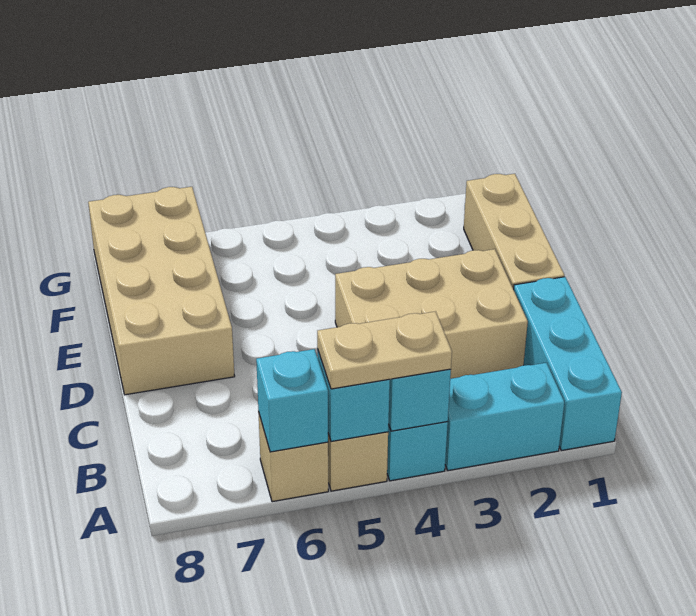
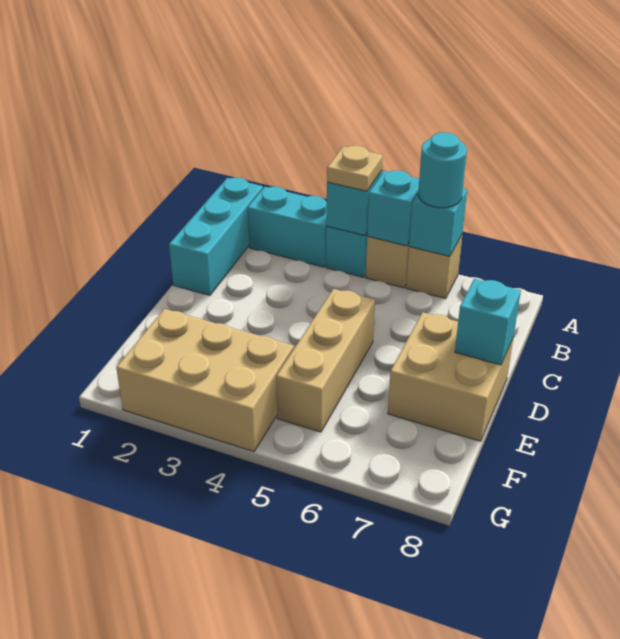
tan plate A4:A5 level 3 -> tan plate A4 level 3
none -> cyan round brick A6 level 3
tan brick C2:D4 level 1 -> tan brick F2:G4 level 1
tan brick D1:F1 level 1 -> tan brick D5:F5 level 1
tan brick D7:G8 level 1 -> tan brick D7:E8 level 1
none -> cyan brick D8 level 2

